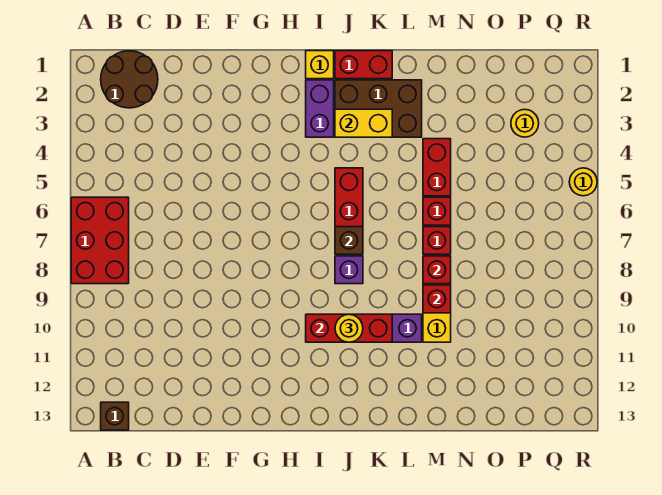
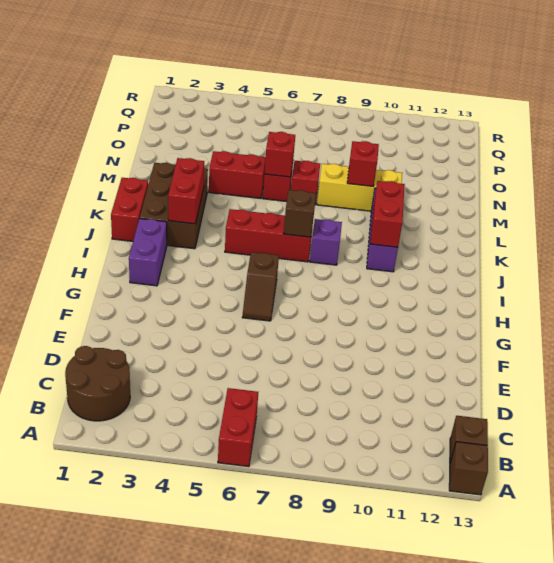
red brick A6:B8 level 1 -> red brick A6:B6 level 1
none -> brown brick A13 level 1
none -> brown slope G6:H6 level 1 top H
yellow brick I1 level 1 -> none
purple brick I2:I3 level 1 -> purple brick H2:I2 level 1
red brick I10:K10 level 2 -> red brick J10:K10 level 2
yellow brick J3:K3 level 2 -> red brick J3:K3 level 2
yellow round brick J10 level 3 -> none
red brick M8 level 2 -> red brick M6 level 2
yellow round brick P3 level 1 -> none
yellow round brick R5 level 1 -> none

